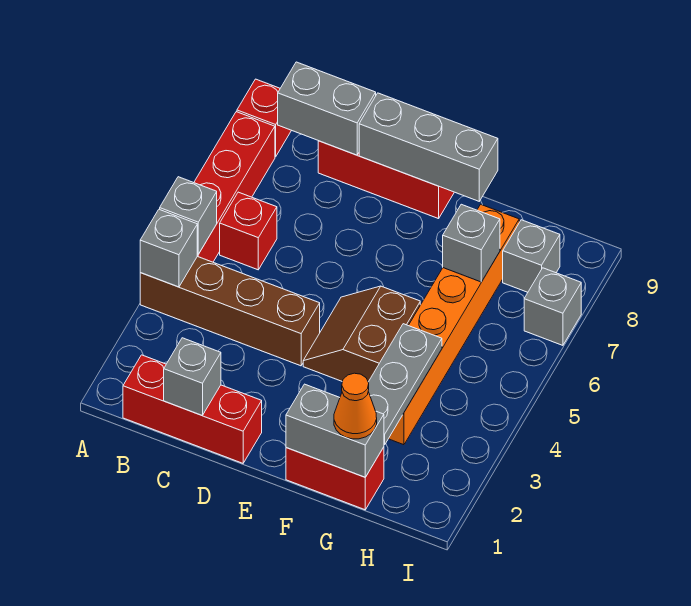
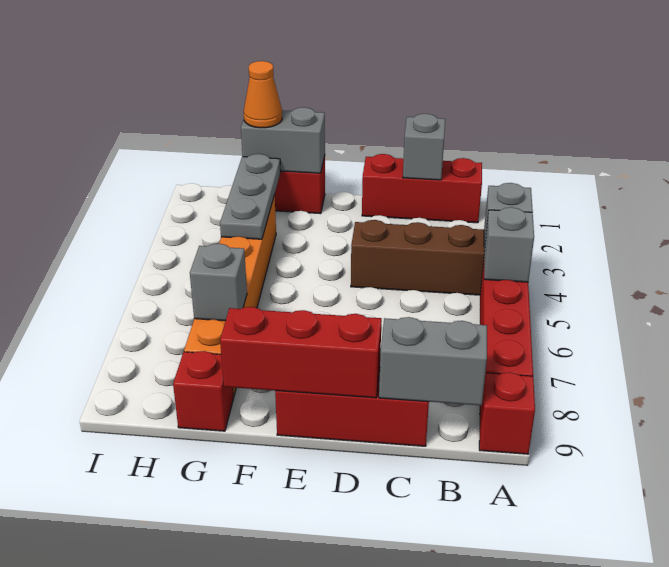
red brick B6 level 1 -> red brick G9 level 1
grey brick D9:F9 level 2 -> red brick D9:F9 level 2
brown slope E4:F5 level 1 top F -> none
grey brick H8 level 1 -> none
grey brick I7 level 1 -> none

